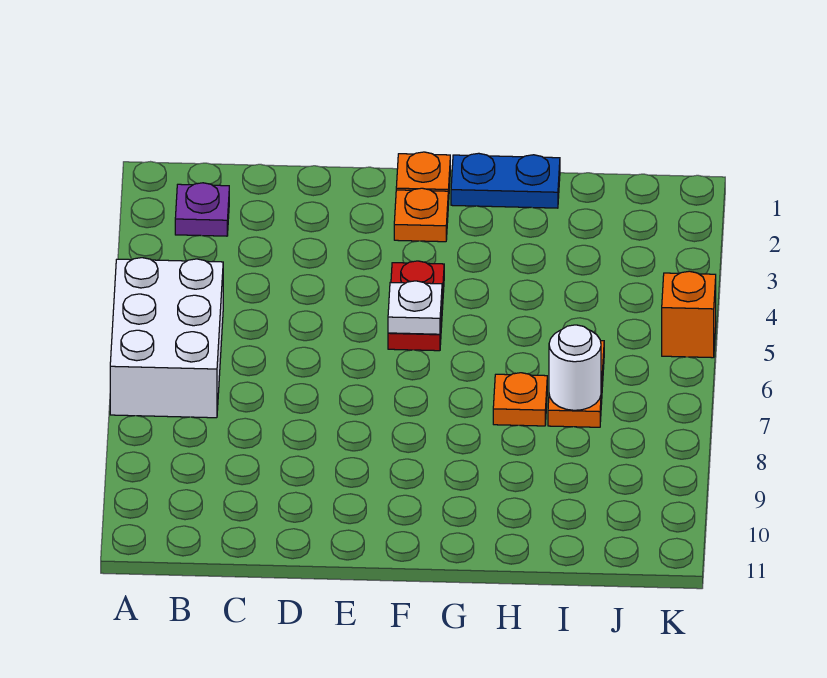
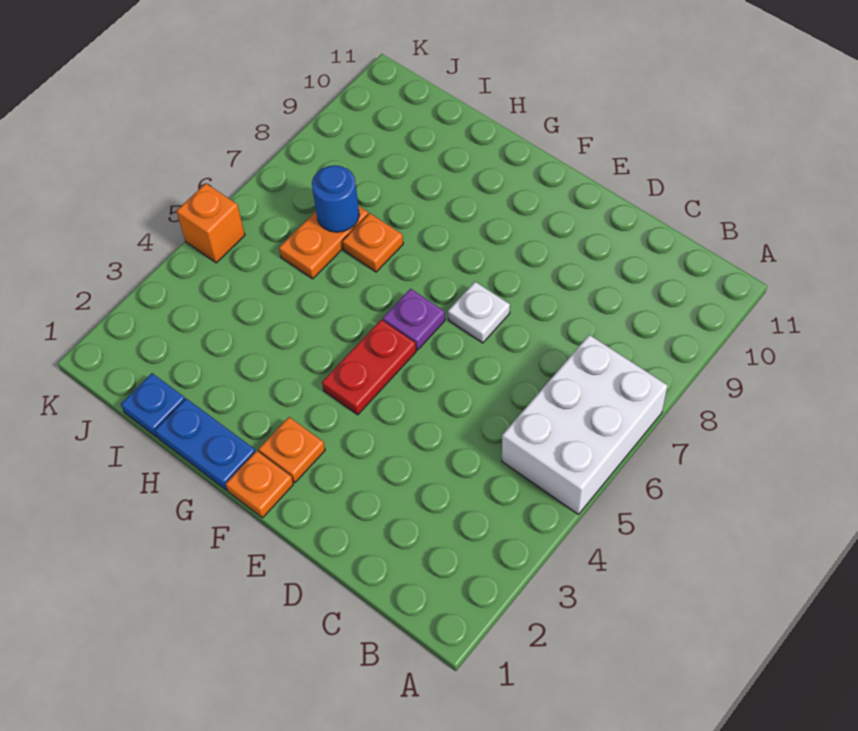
purple plate B2 level 1 -> purple plate F6 level 1
white plate F5 level 2 -> white plate E7 level 1
none -> blue plate I1 level 1
white round brick I7 level 2 -> blue round brick I7 level 2

